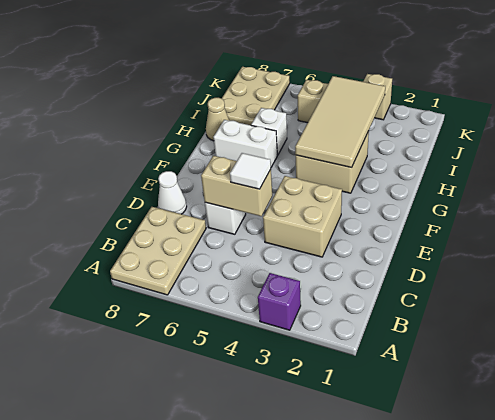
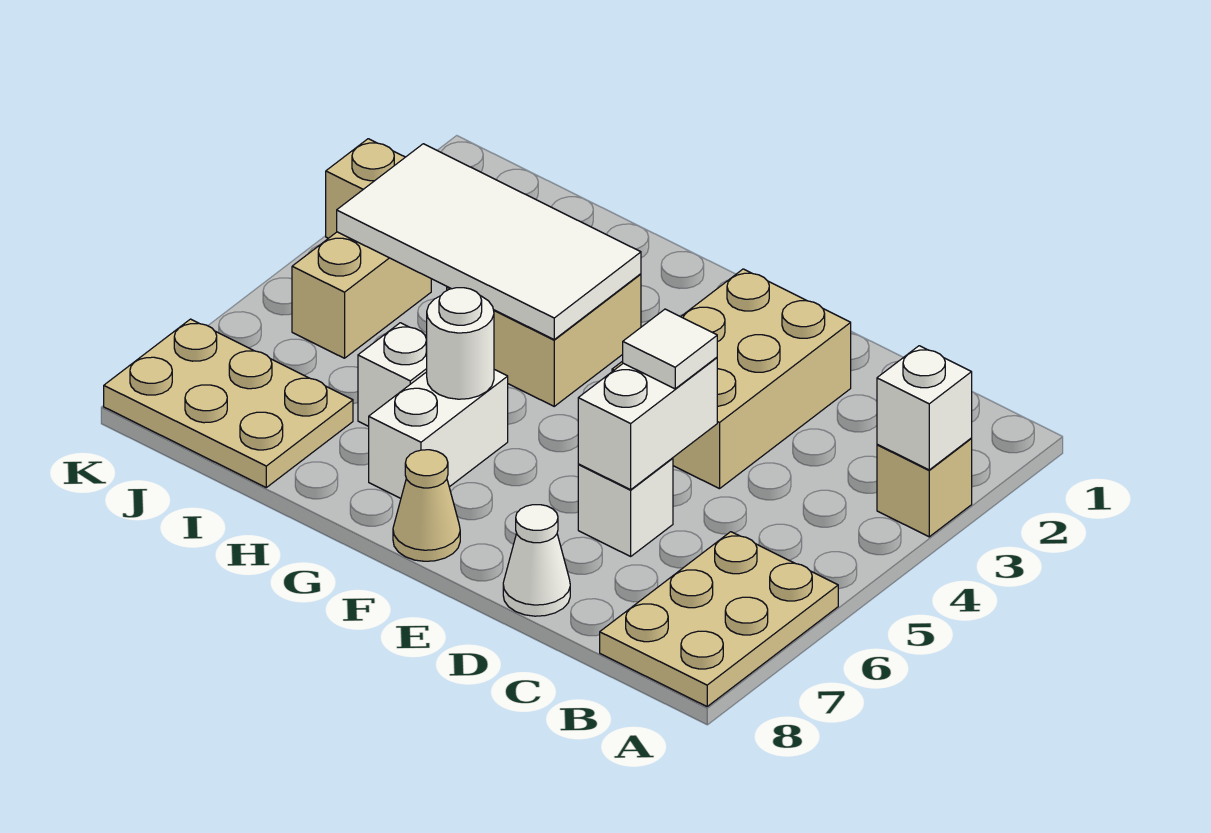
purple brick A3 level 1 -> tan brick A3 level 1
none -> white brick A3 level 2
tan plate A7:C8 level 1 -> tan plate A6:B8 level 1
tan brick D3:E4 level 1 -> tan brick D2:E4 level 1
tan brick D5:D6 level 2 -> white brick D5:D6 level 2
tan tile G3:J4 level 2 -> white tile G3:J4 level 2
none -> white round brick G6 level 2
tan cone H8 level 1 -> tan cone F8 level 1

